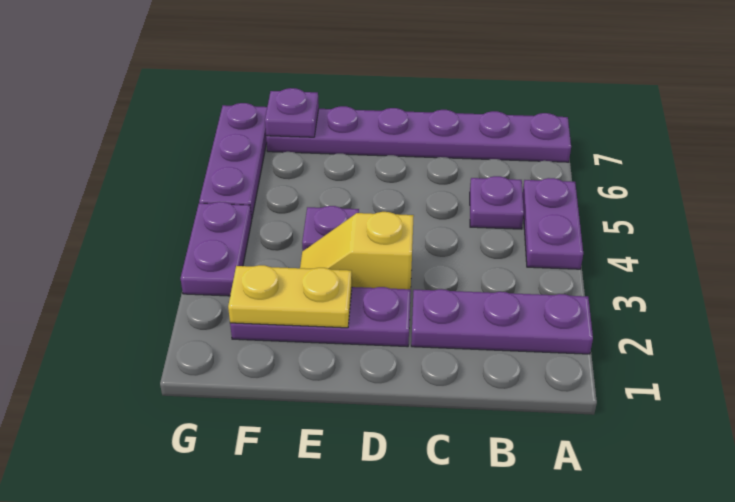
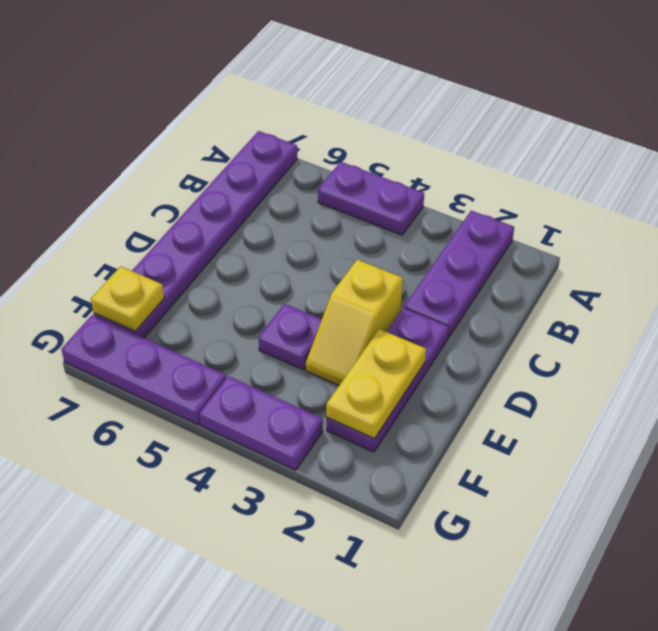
purple plate B5 level 1 -> none
purple plate F7 level 2 -> yellow plate F7 level 2

